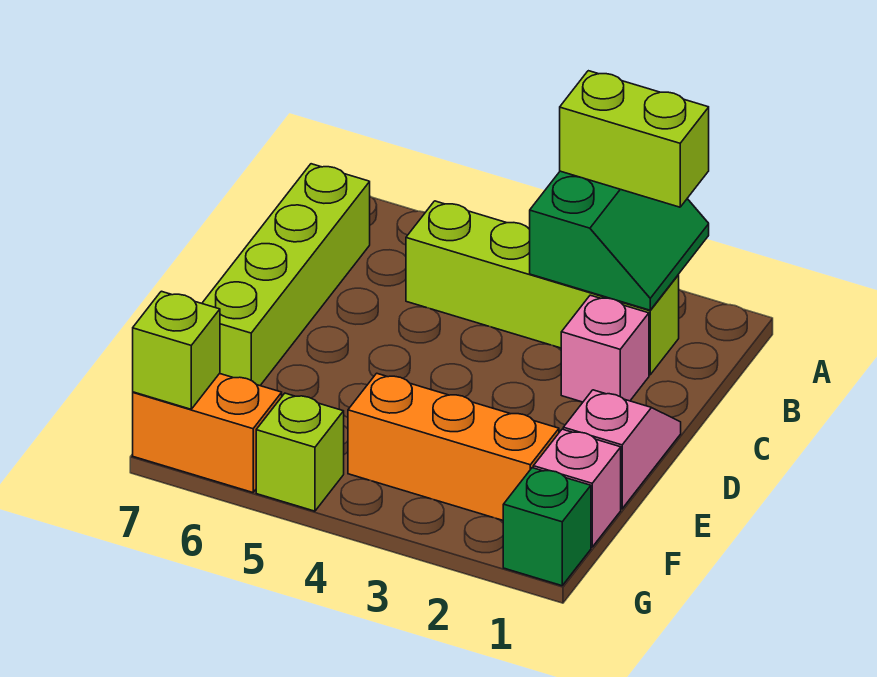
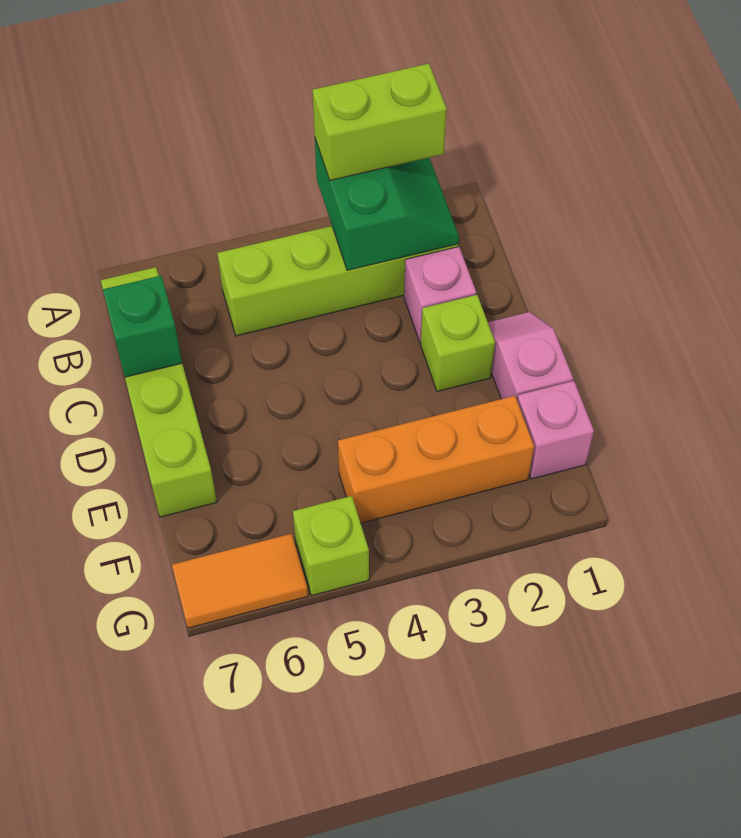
green brick G1 level 1 -> green brick C7 level 2
orange brick G6:G7 level 1 -> orange tile G6:G7 level 1
lime brick G7 level 2 -> lime brick D2 level 1

